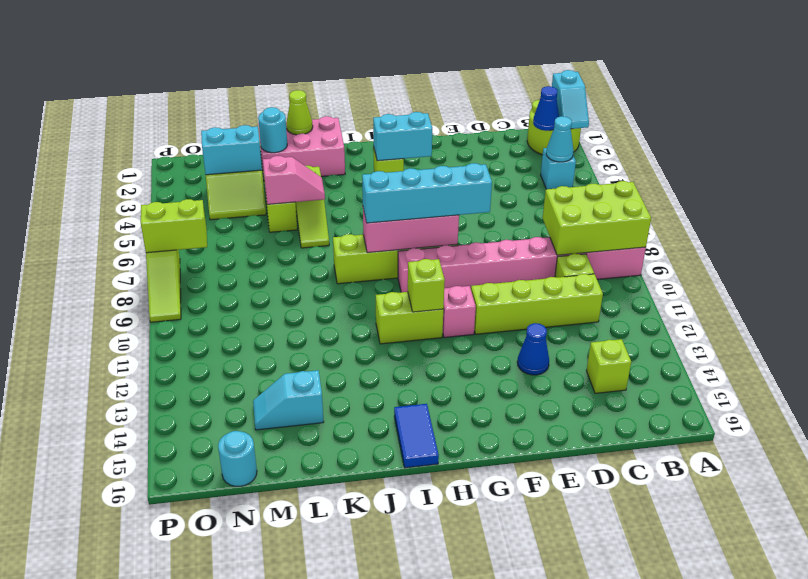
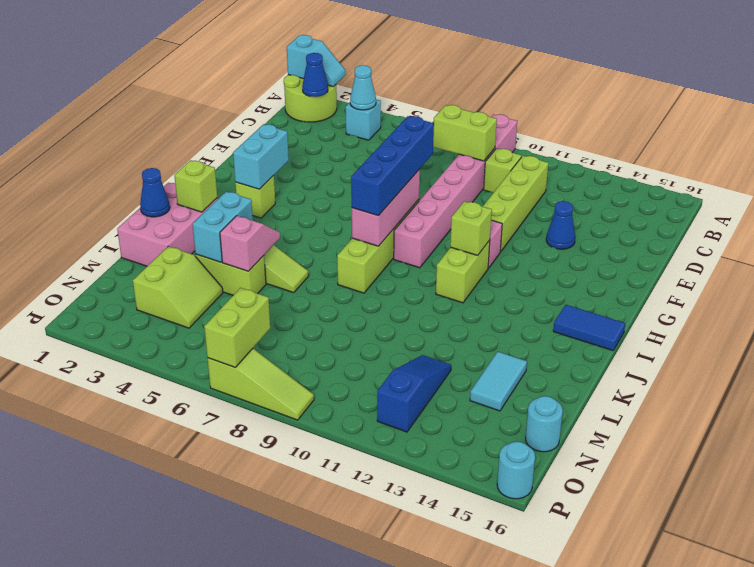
lime brick A8:C9 level 2 -> lime brick C8:C9 level 2
lime brick C14 level 1 -> lime brick J2 level 2
cyan brick F8:I8 level 3 -> blue brick F8:I8 level 3
lime cone K1 level 2 -> blue cone K1 level 2
cyan round brick L2 level 2 -> cyan round brick P16 level 1
cyan slope L14:M14 level 1 top L -> cyan tile L14:M14 level 1
cyan brick M3:N3 level 2 -> cyan brick K4:L4 level 2
none -> blue slope M12:O12 level 1 top O

